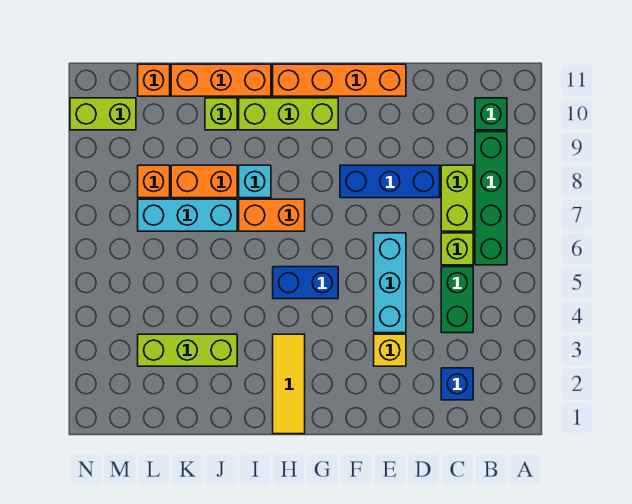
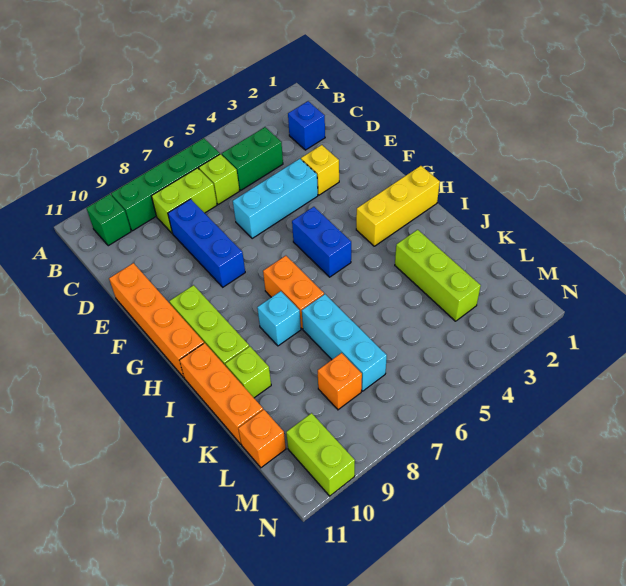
yellow tile H1:H3 level 1 -> yellow brick H1:H3 level 1
orange brick J8:K8 level 1 -> none

